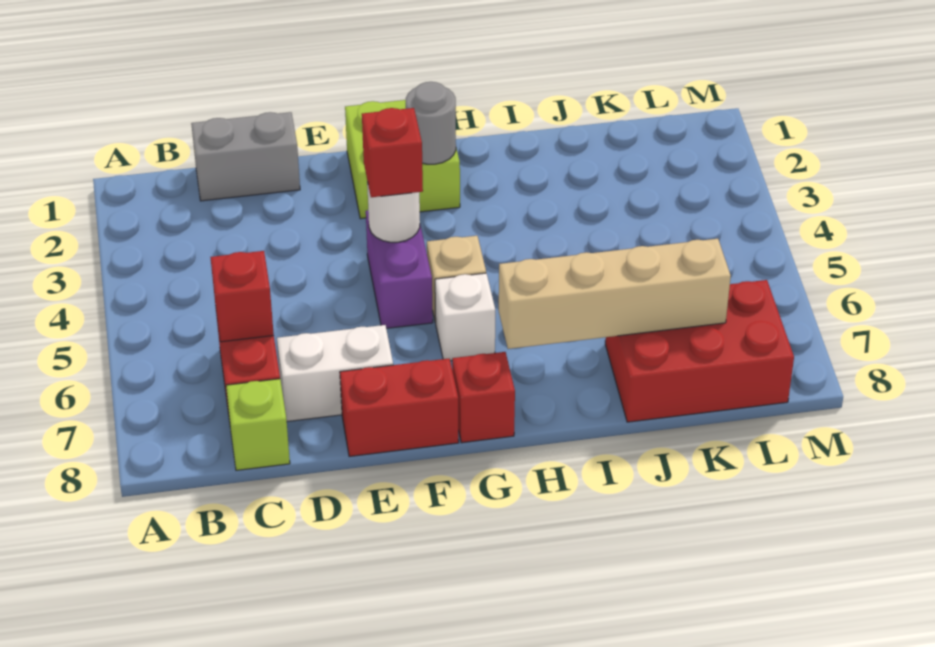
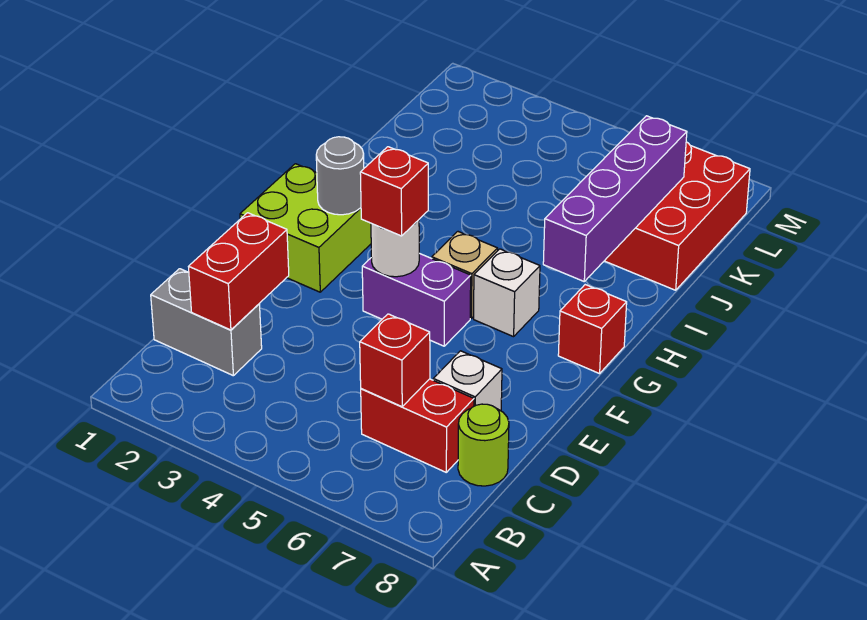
grey brick C1:D1 level 1 -> grey brick C1:C2 level 1
lime brick C8 level 1 -> lime round brick C8 level 1
white brick D7:E7 level 1 -> white brick D7 level 1
red brick E8:F8 level 1 -> red brick C2:D2 level 2
tan brick H7:K7 level 2 -> purple brick H7:K7 level 2

